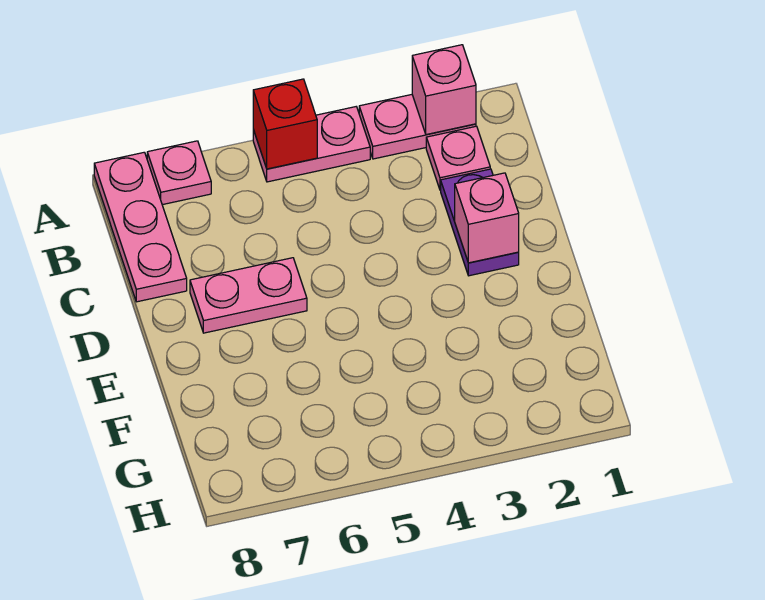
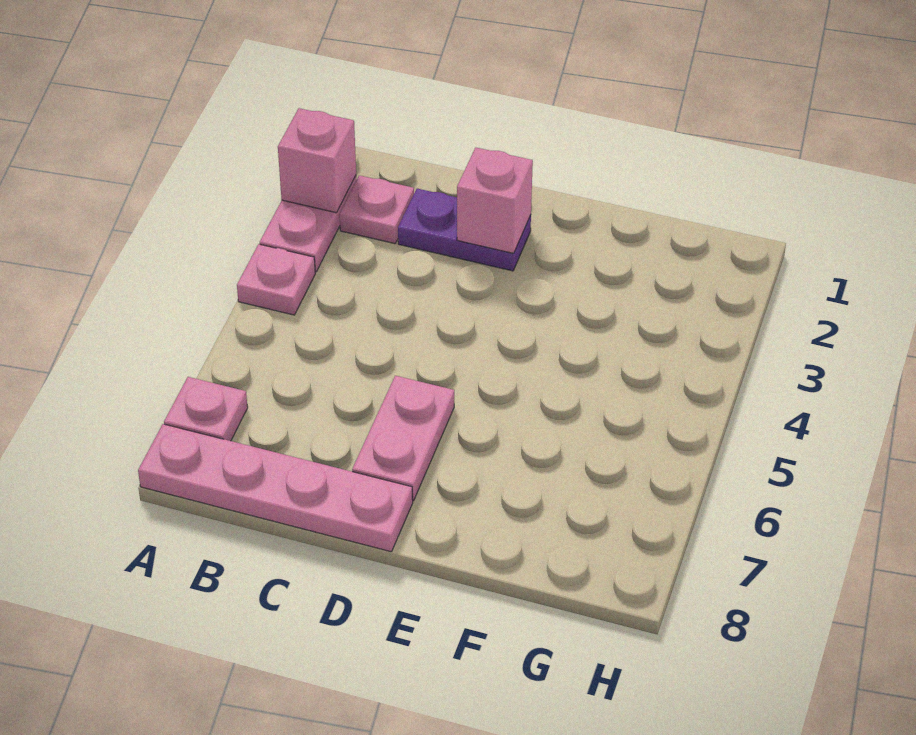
pink plate A4:A5 level 1 -> pink plate A4 level 1
red brick A5 level 2 -> none
pink plate A8:C8 level 1 -> pink plate A8:D8 level 1

